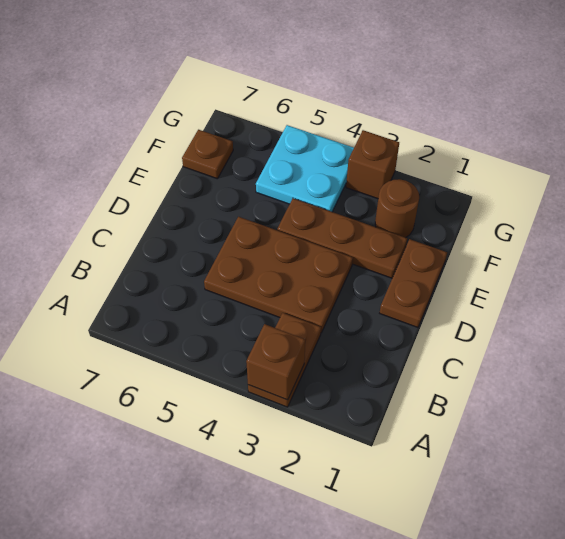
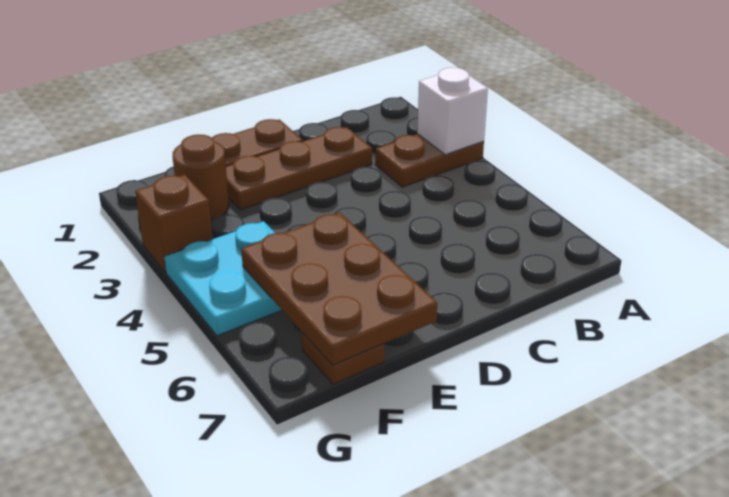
brown brick A3 level 2 -> white brick A3 level 2
brown plate C3:D5 level 1 -> brown plate E5:F7 level 2
brown plate E2:E4 level 1 -> brown plate C2:E2 level 1

